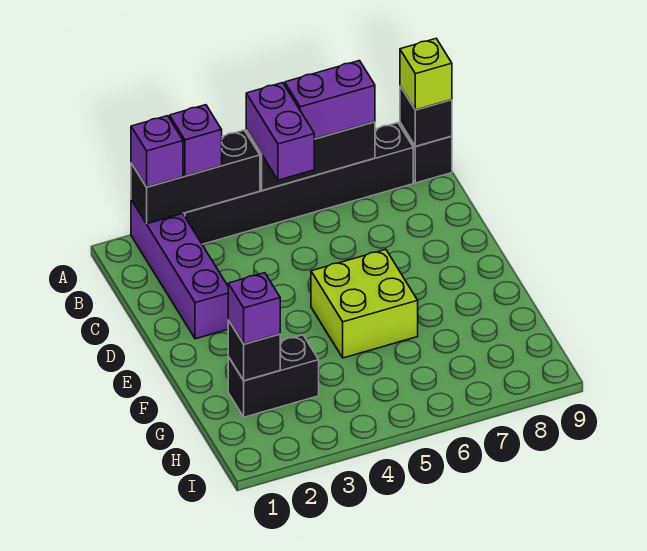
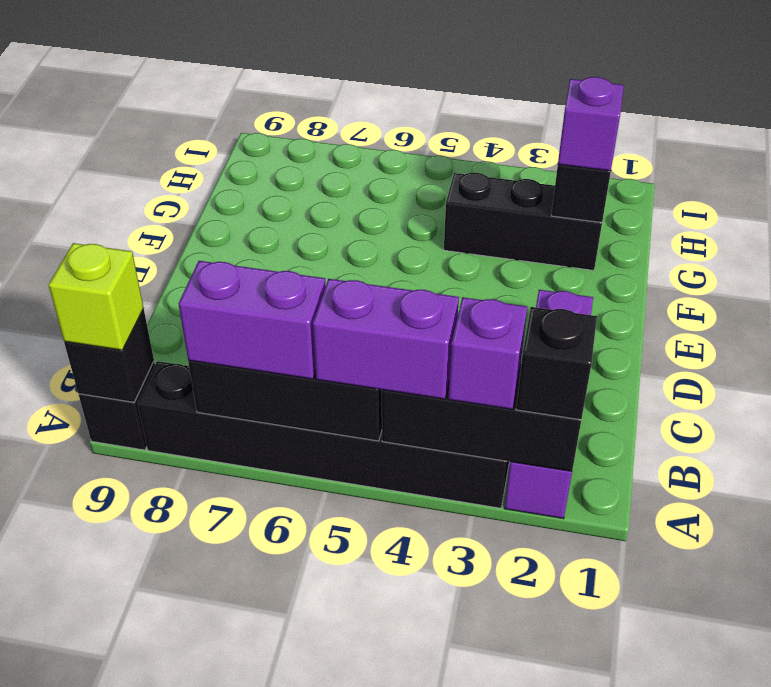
purple brick A2 level 3 -> black brick A2 level 3
purple brick A5:B5 level 3 -> purple brick A4:A5 level 3
lime brick E5:F6 level 1 -> none
black brick G2:G3 level 1 -> black brick G2:G4 level 1

